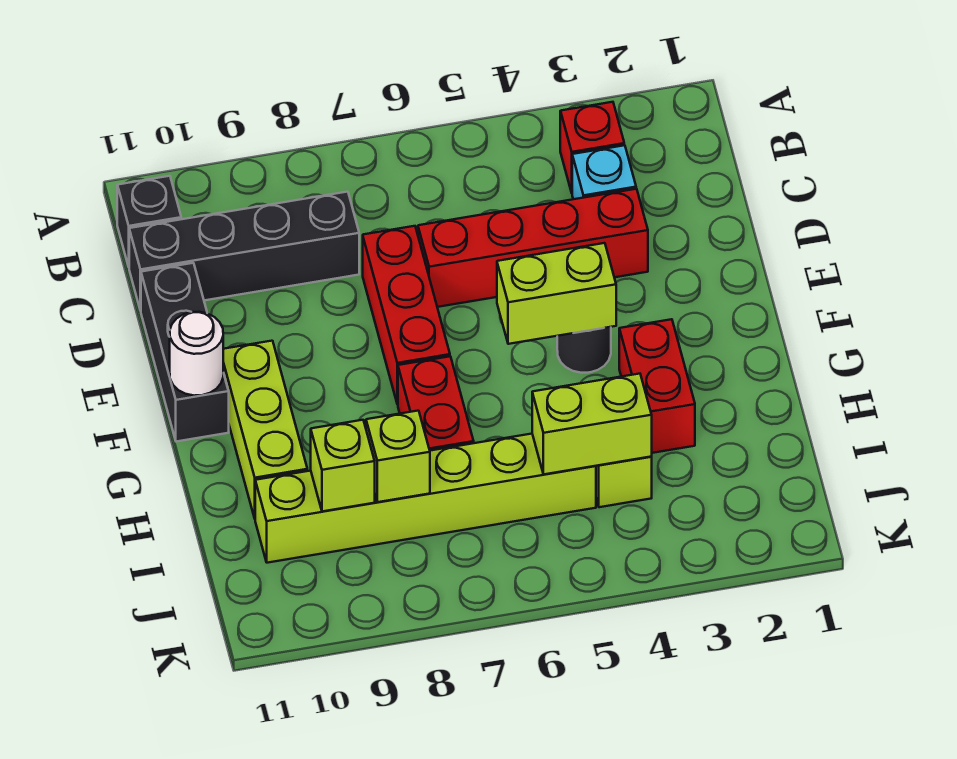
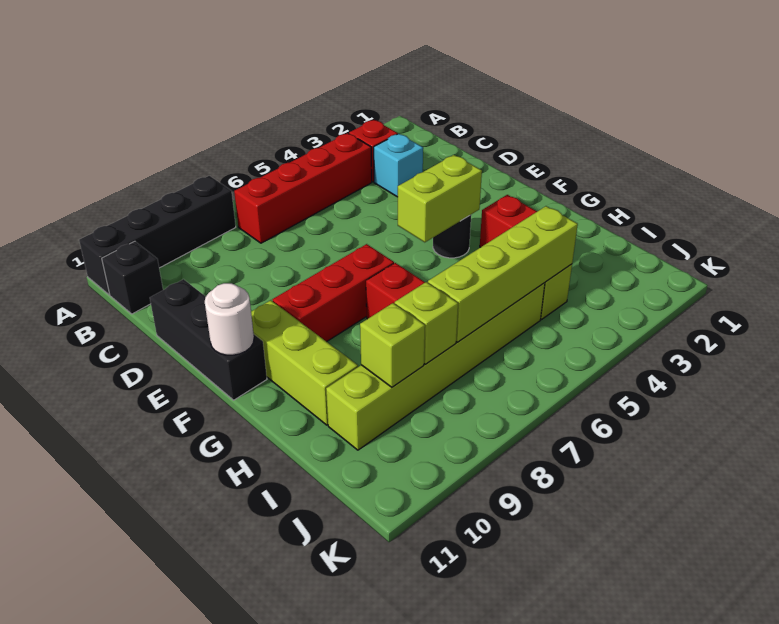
black brick C8:C11 level 1 -> black brick A8:A11 level 1
red brick D3:D6 level 1 -> red brick B4:B7 level 1
red brick D7:F7 level 1 -> red brick F7:F9 level 1
lime brick I4:I5 level 2 -> lime brick I4:I7 level 2

